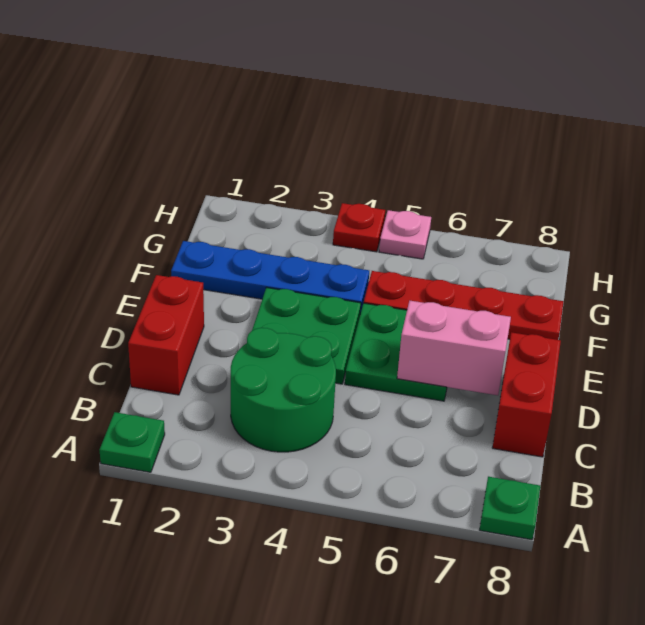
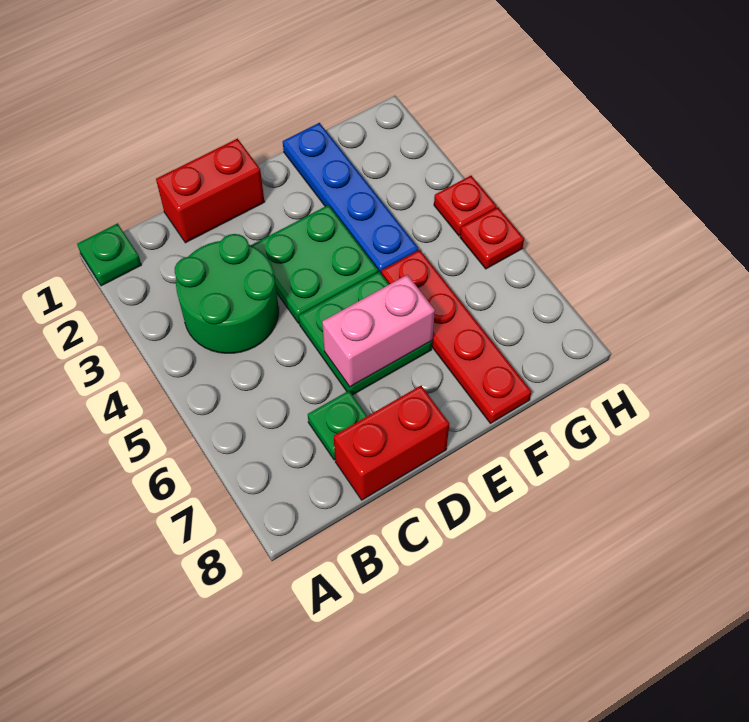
green plate A8 level 1 -> green plate C7 level 1
pink brick D6:D7 level 2 -> pink brick D6:E6 level 2
pink plate H5 level 1 -> red plate H5 level 1

